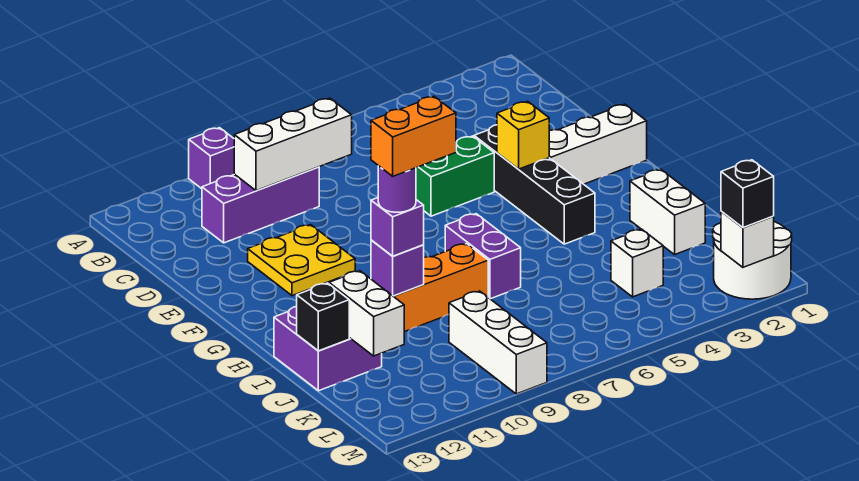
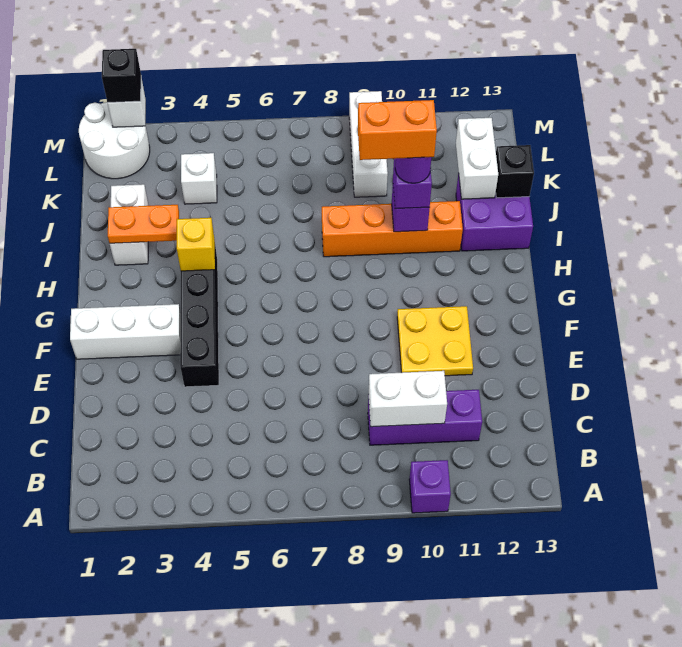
white brick C8:C10 level 2 -> white brick C9:C10 level 2
green brick E5:E6 level 1 -> none
yellow brick F4 level 2 -> yellow brick H4 level 2
purple brick H7:I7 level 1 -> none
none -> orange plate I2:I3 level 2

